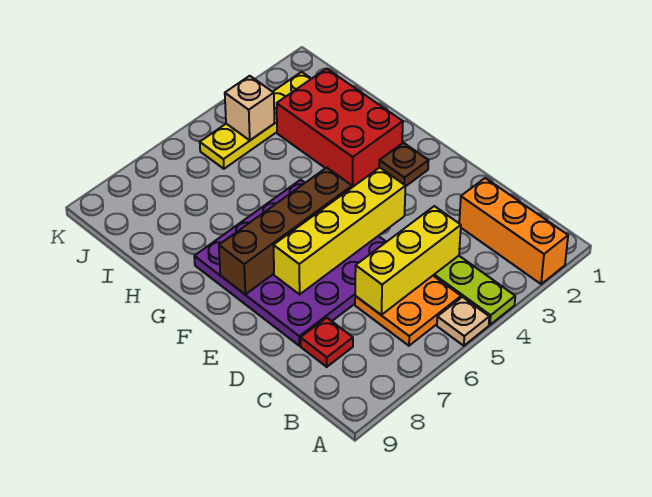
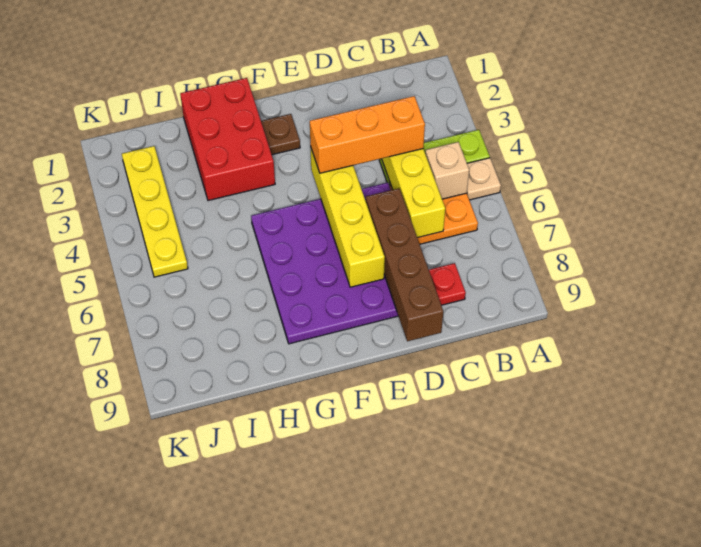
orange brick A2:C2 level 1 -> orange brick C4:E4 level 3
brown brick F5:F8 level 2 -> brown brick D6:D9 level 2
red brick G2:I3 level 1 -> red brick G1:H3 level 1
tan brick J4 level 2 -> tan brick B5 level 2

